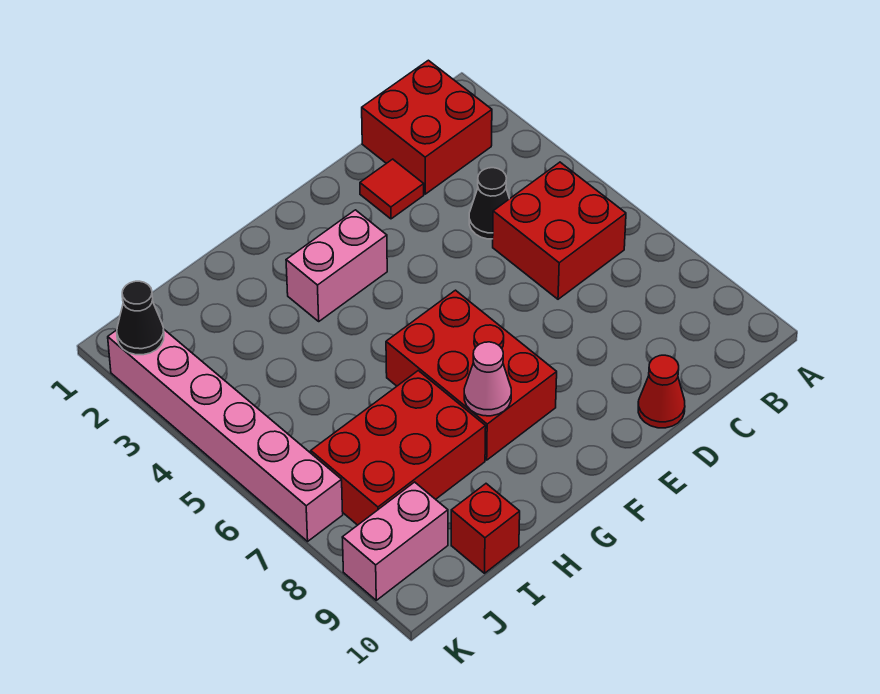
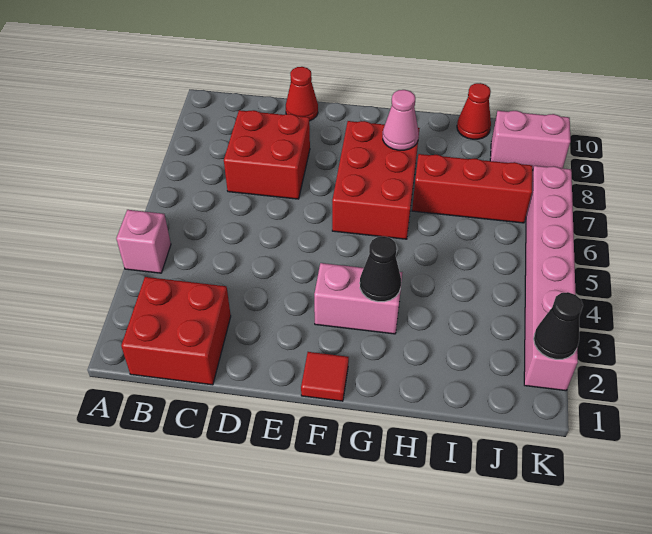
none -> pink brick A4 level 1
red brick B5:C6 level 1 -> red brick C7:D8 level 1
black cone C4 level 1 -> black cone G3 level 2
red tile D2 level 1 -> red tile F1 level 1
red brick H7:J8 level 1 -> red brick H7:J7 level 1
red brick I10 level 1 -> red cone I10 level 1

